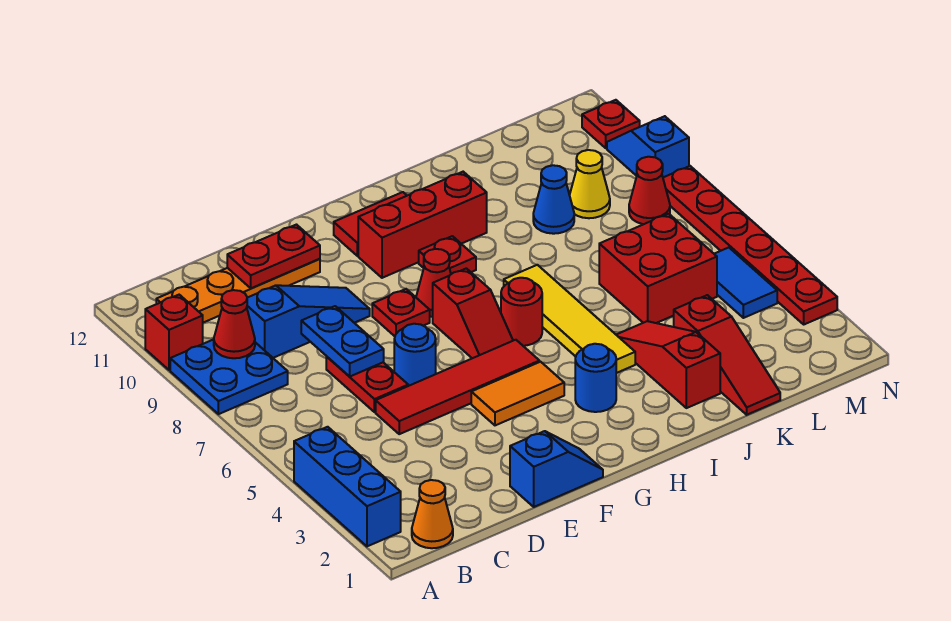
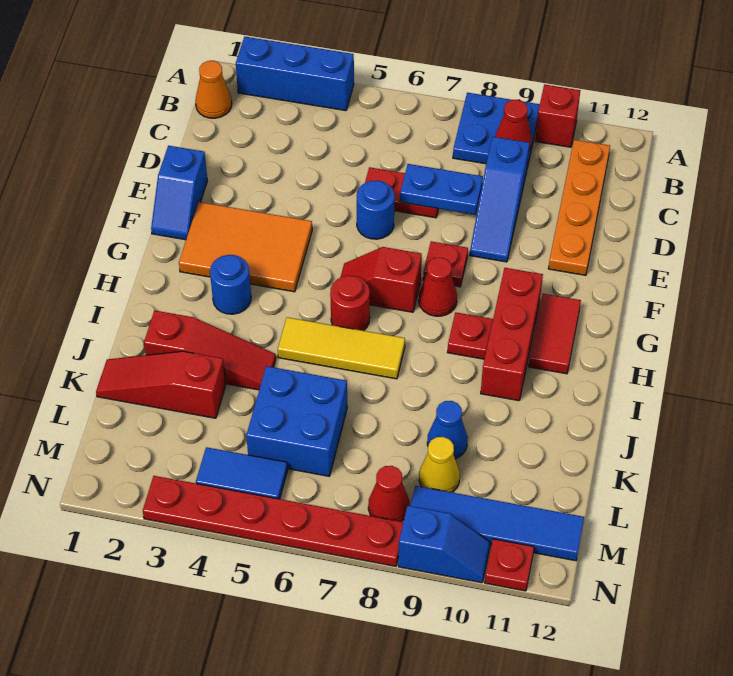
red tile D5:G5 level 1 -> none
red plate D11:E11 level 2 -> none
orange tile F4:G4 level 1 -> orange tile F2:G4 level 1
yellow tile I4:I7 level 1 -> yellow tile I5:I7 level 1
red brick K5:L6 level 1 -> blue brick K5:L6 level 1
none -> blue tile M9:M12 level 1

